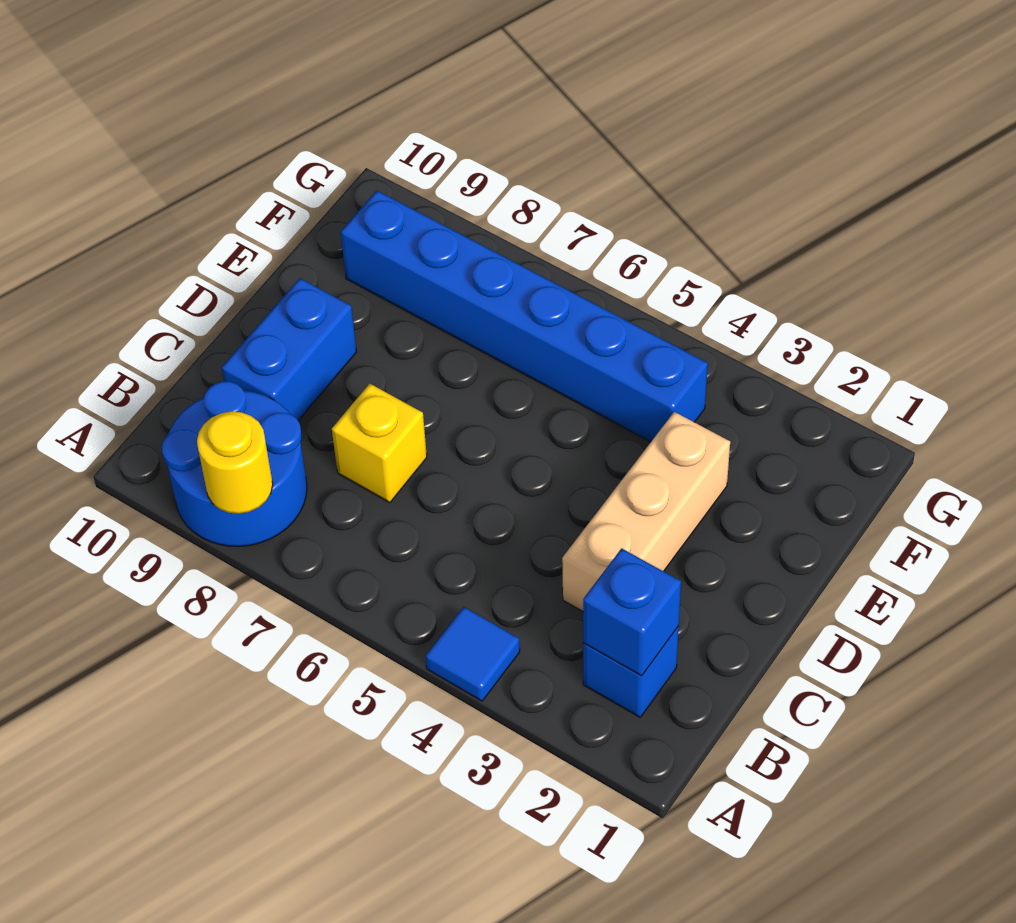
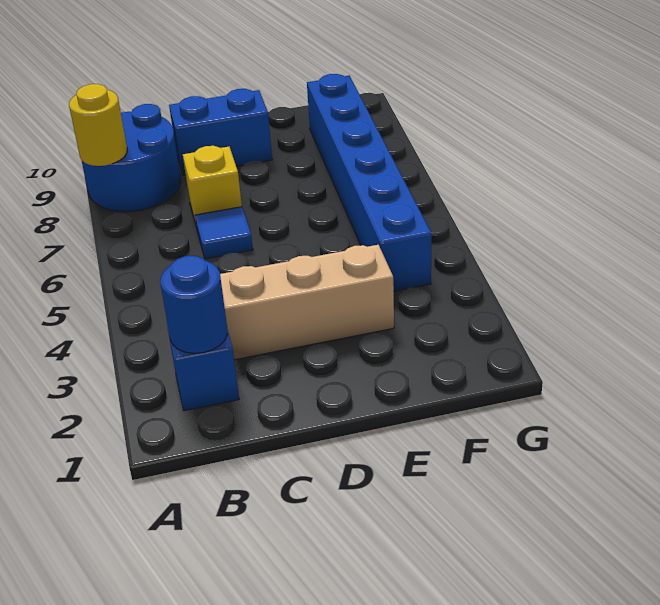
blue tile A4 level 1 -> blue tile C6 level 1
blue brick B2 level 2 -> blue round brick B2 level 2

